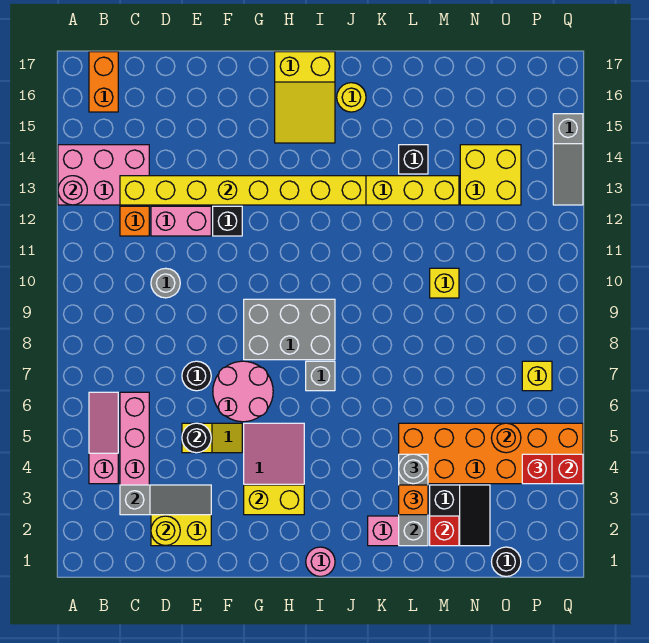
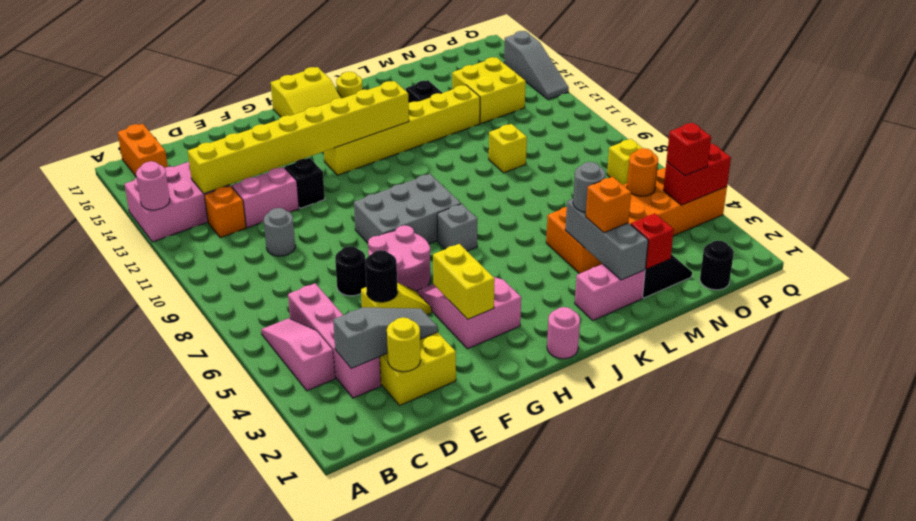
yellow brick G3:H3 level 2 -> yellow brick G3:G4 level 2

